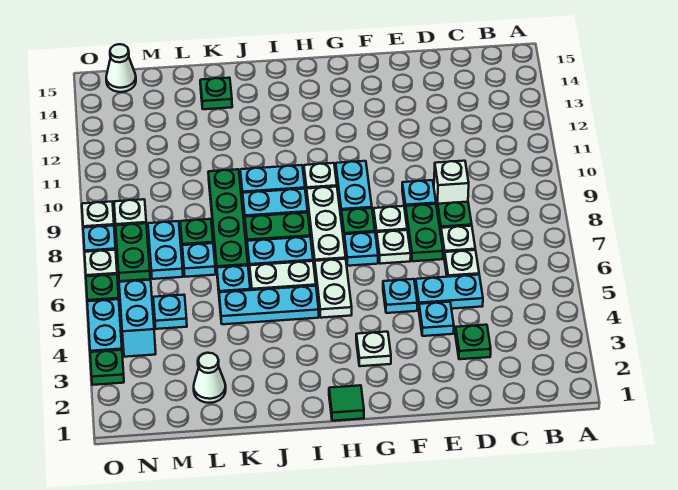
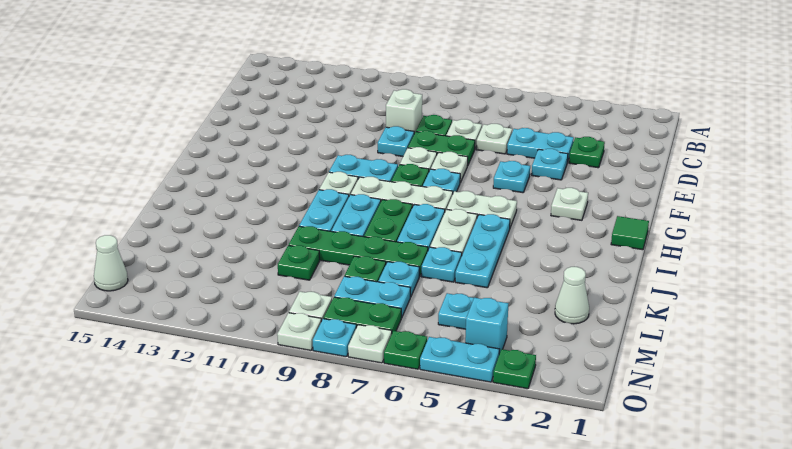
cyan plate D5:E5 level 1 -> cyan plate D4:D5 level 1
green plate K14 level 1 -> green plate L10 level 1
cyan brick N4:N5 level 1 -> cyan brick N4 level 1

